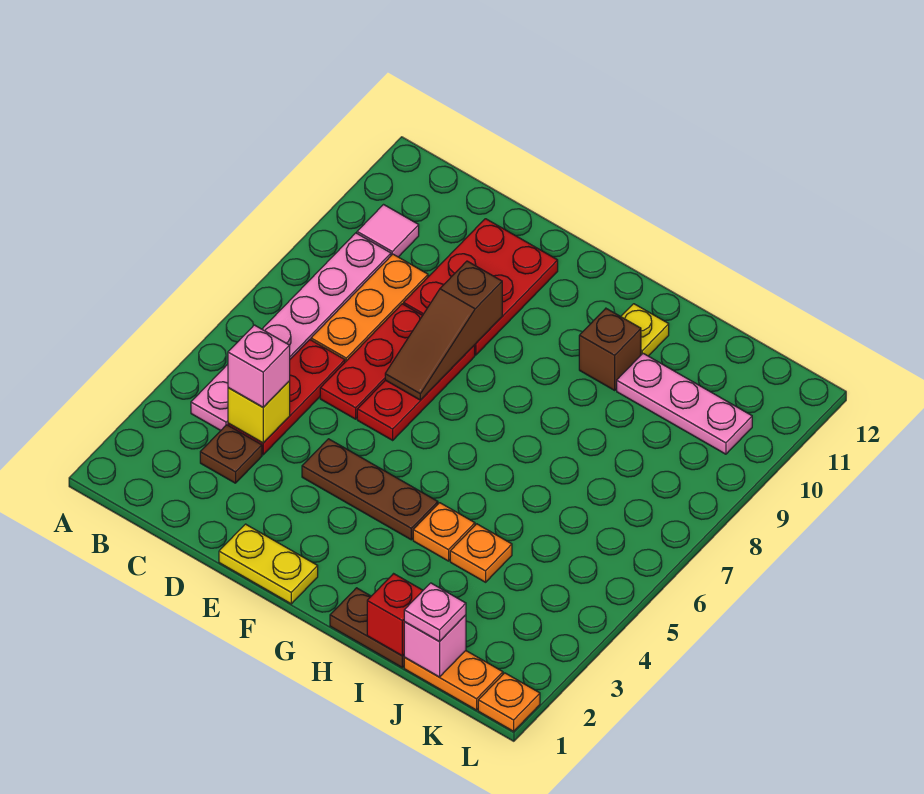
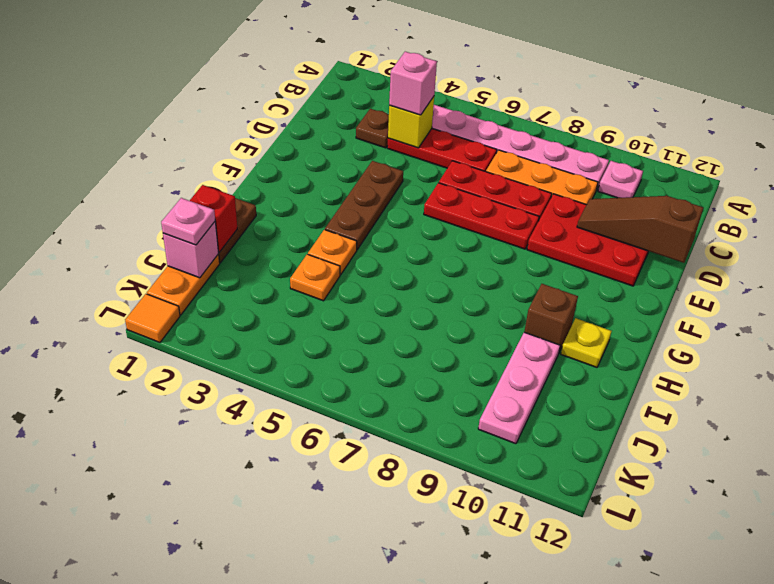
pink tile B10 level 1 -> pink plate B10 level 1
yellow plate E1:F1 level 1 -> none
brown slope E7:E9 level 2 top 9 -> brown slope D10:D12 level 2 top 12
orange plate L1 level 1 -> orange tile L1 level 1

